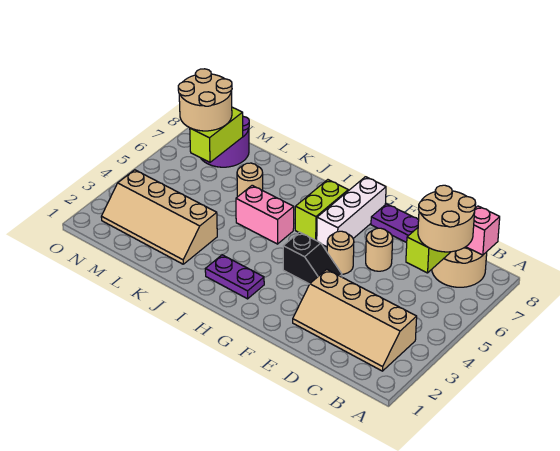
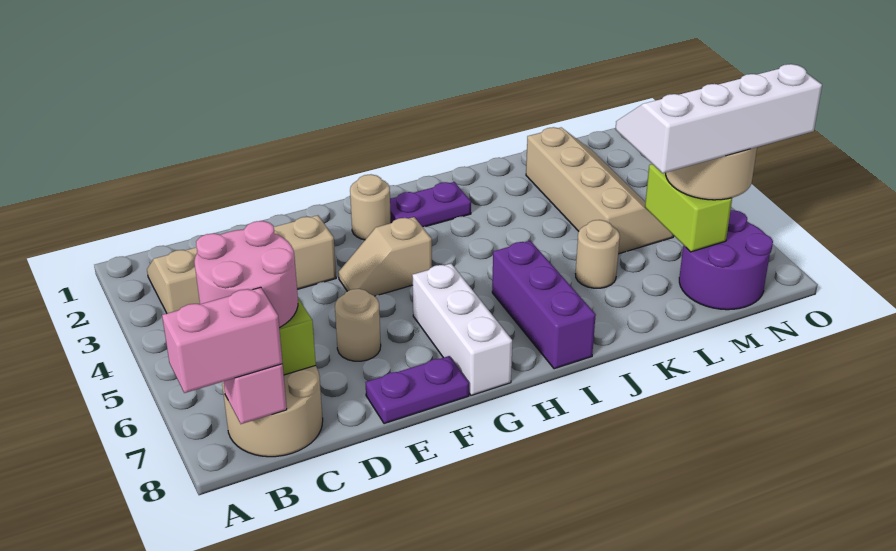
tan round brick B6:C7 level 3 -> pink round brick B6:C7 level 3
black slope F4:G4 level 1 top G -> tan slope F4:G4 level 1 top G
tan round brick F5 level 1 -> tan round brick G2 level 1
lime brick H6:H7 level 1 -> none
pink brick I5:J5 level 1 -> pink brick A8:B8 level 3
none -> purple brick I6:I8 level 1
tan slope K2:N3 level 1 top 3 -> tan slope L2:M5 level 1 top L
none -> white slope L6:O7 level 4 top 7

